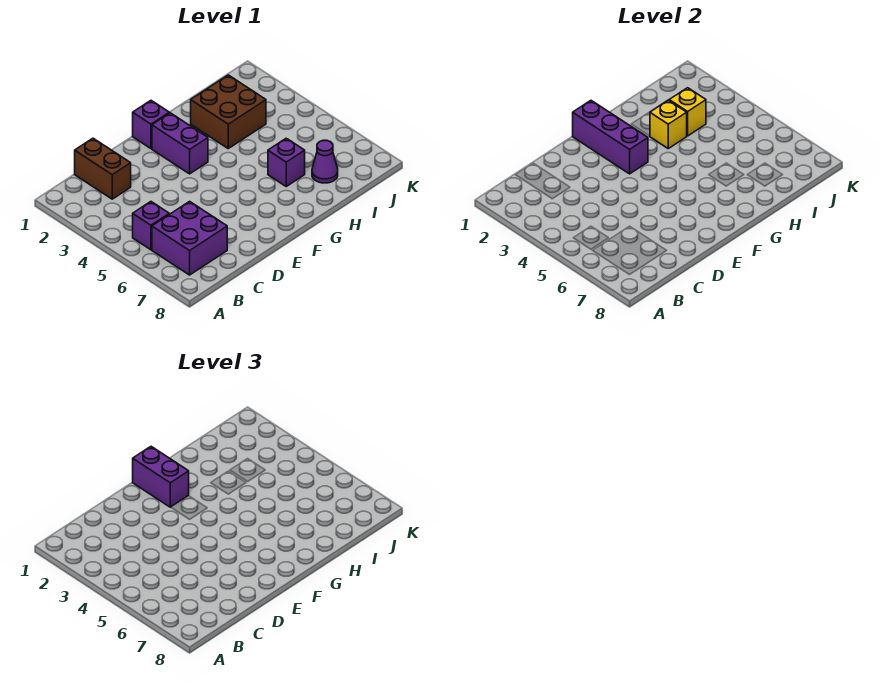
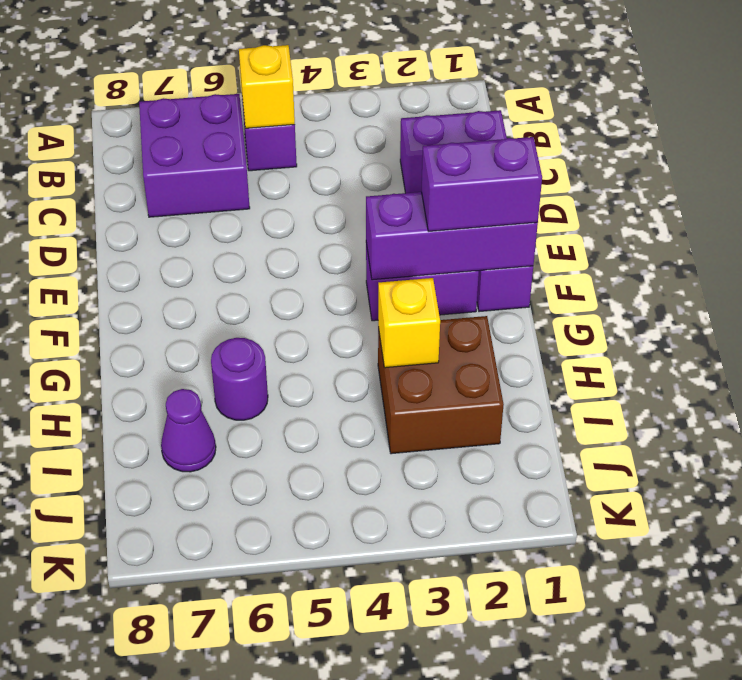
brown brick C1:C2 level 1 -> purple brick C1:C2 level 1
purple brick H6 level 1 -> purple round brick H6 level 1
yellow brick I3 level 2 -> yellow brick B5 level 2

